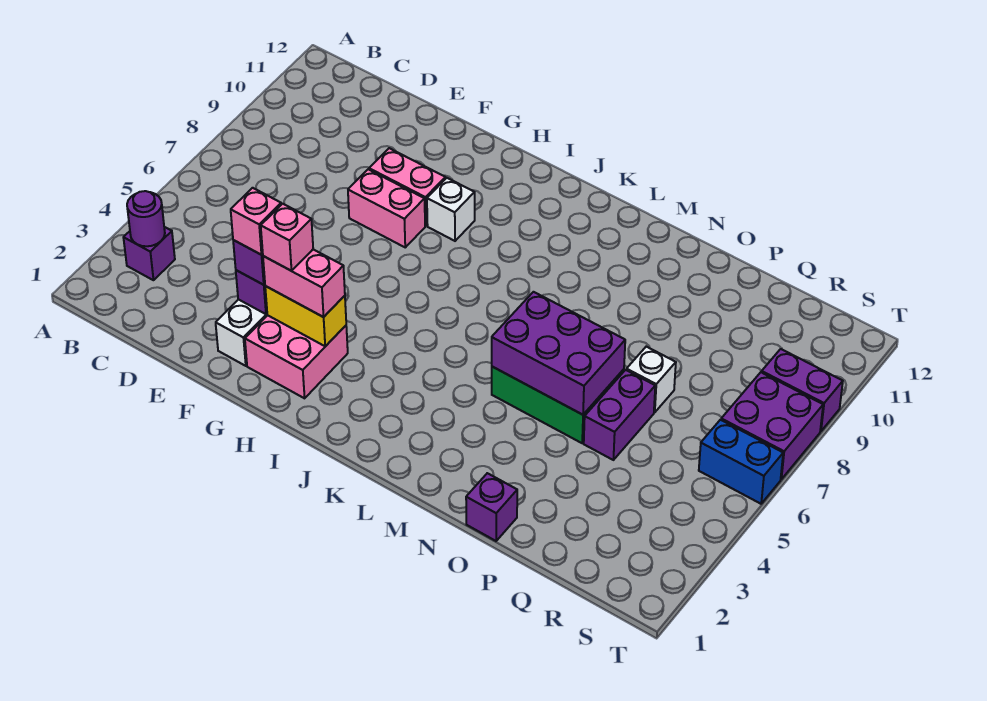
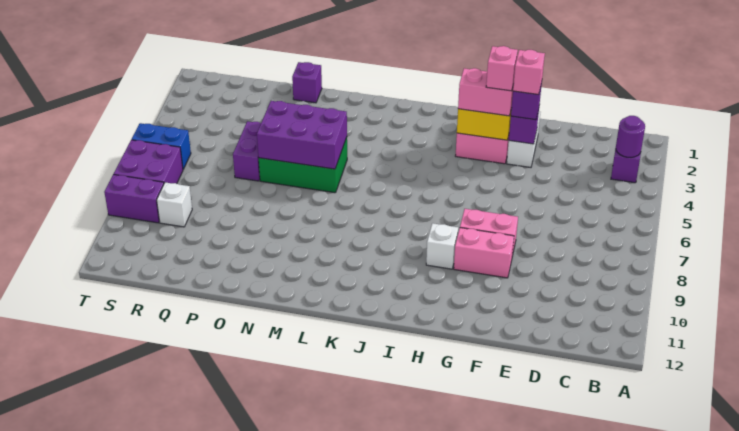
white brick P7 level 1 -> white brick R9 level 1

